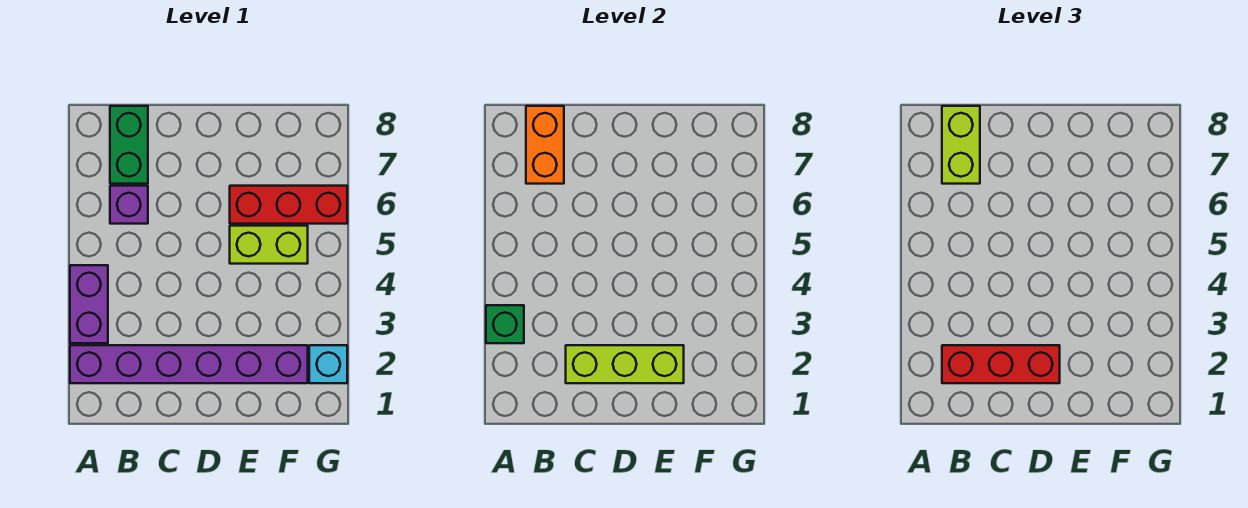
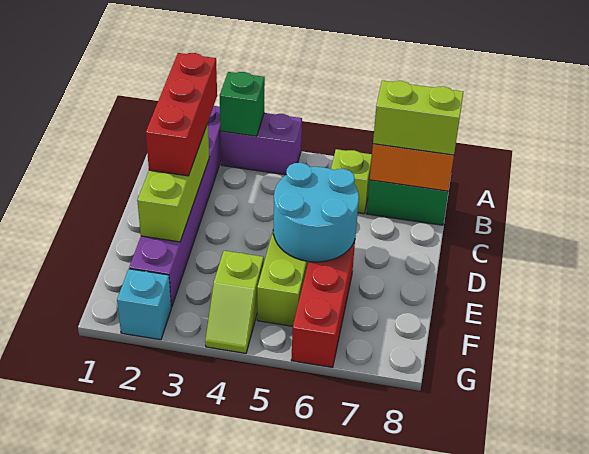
purple brick B6 level 1 -> lime brick B6 level 1
none -> cyan round brick D5:E6 level 2
none -> lime slope F4:G4 level 1 top F

